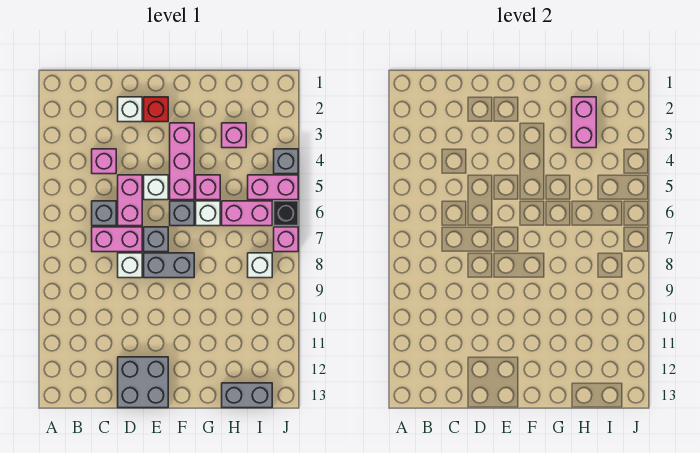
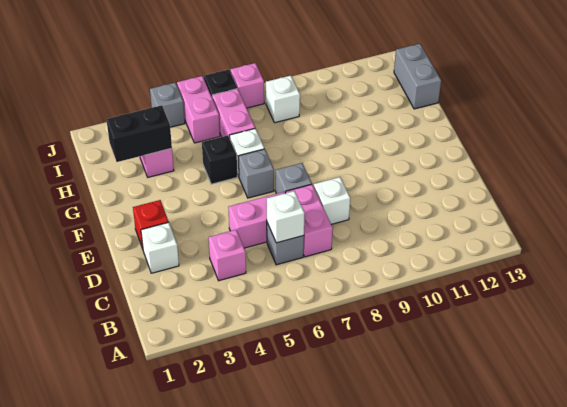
grey brick D12:E13 level 1 -> none
white brick E5 level 1 -> white brick C6 level 2
grey brick E8:F8 level 1 -> none
pink brick F3:F5 level 1 -> none
pink brick G5 level 1 -> black brick G5 level 1
pink brick H2:H3 level 2 -> black brick H2:H3 level 2

